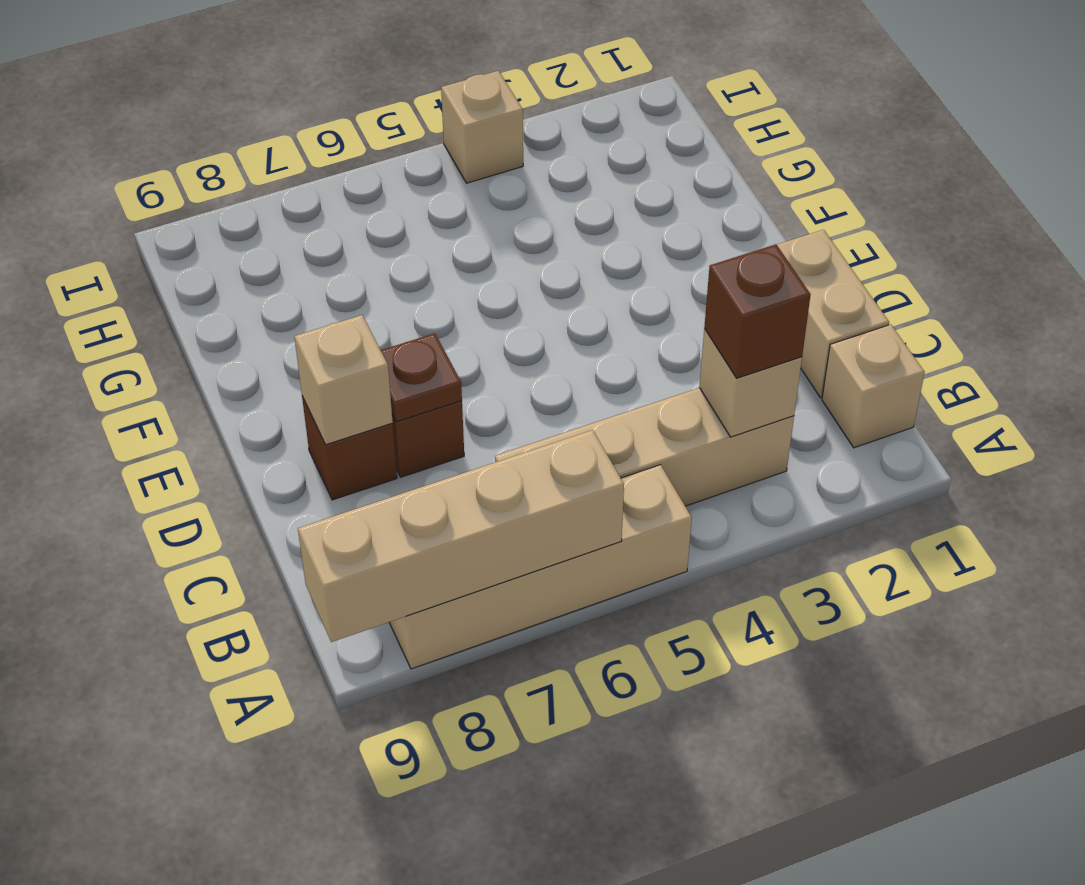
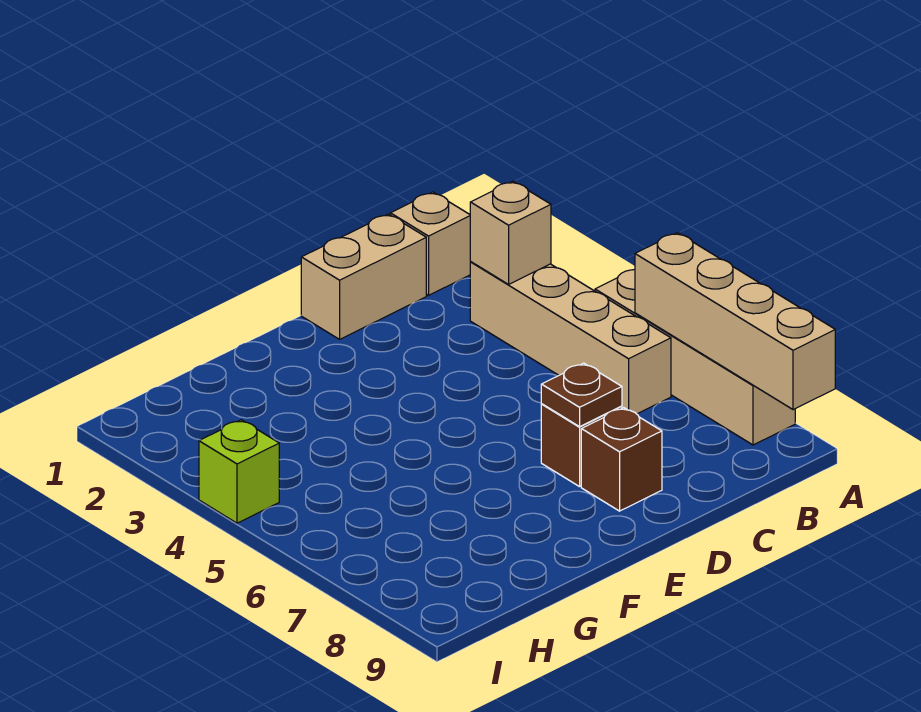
brown brick B3 level 3 -> none
tan brick D8 level 2 -> none
tan brick I4 level 1 -> lime brick I4 level 1

